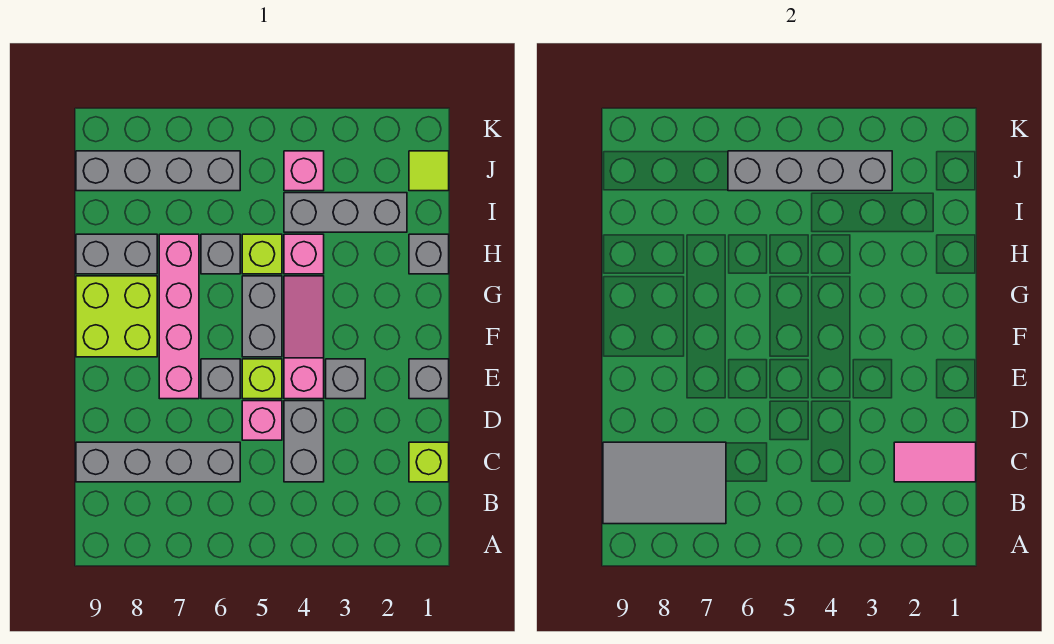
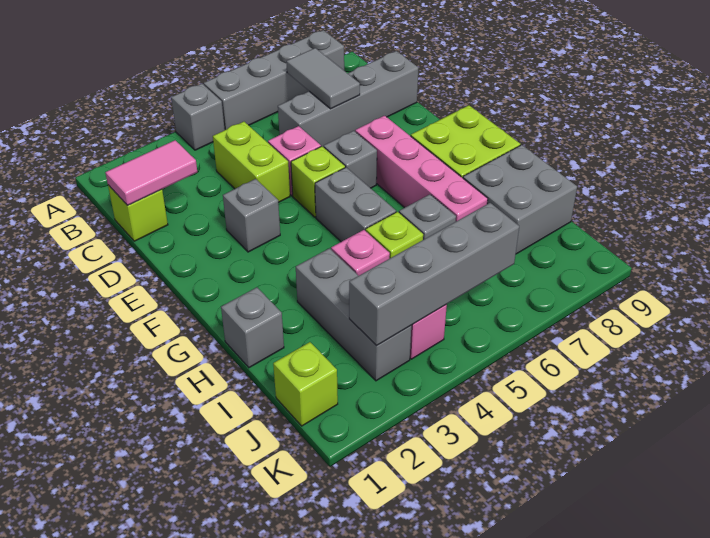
grey tile B7:C9 level 2 -> grey tile B7:C7 level 2
grey brick C4:D4 level 1 -> lime brick C4:D4 level 1
grey brick E1 level 1 -> grey brick A4 level 1
pink slope E4:G4 level 1 top E -> none
grey brick H8:H9 level 1 -> grey brick H8:I9 level 1
grey brick I2:I4 level 1 -> grey brick H3:J3 level 1
lime tile J1 level 1 -> lime brick J1 level 1
grey brick J6:J9 level 1 -> grey brick A5:A8 level 1

